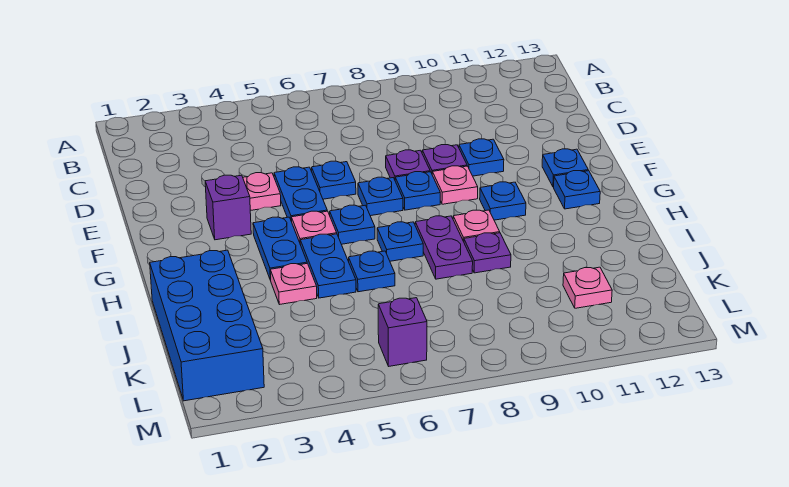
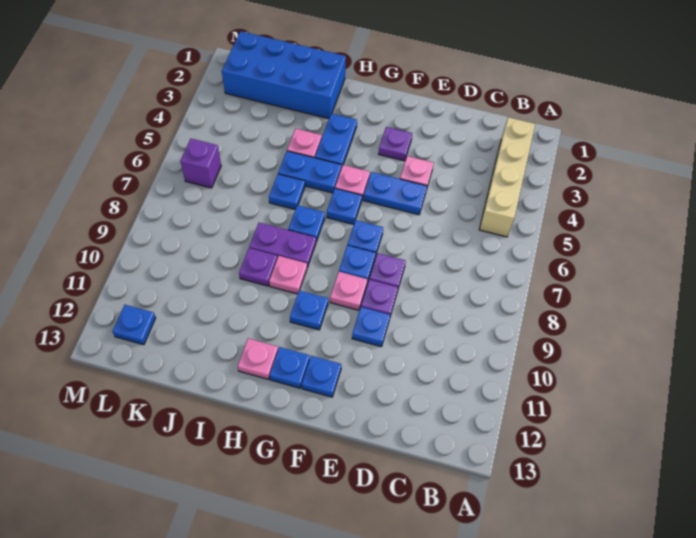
none -> tan brick B2:B5 level 1
blue plate E6 level 1 -> blue plate L12 level 1
purple brick F3 level 1 -> purple plate F3 level 1
blue plate G4:H4 level 1 -> blue plate H3:H4 level 1
pink plate K11 level 1 -> pink plate H12 level 1

